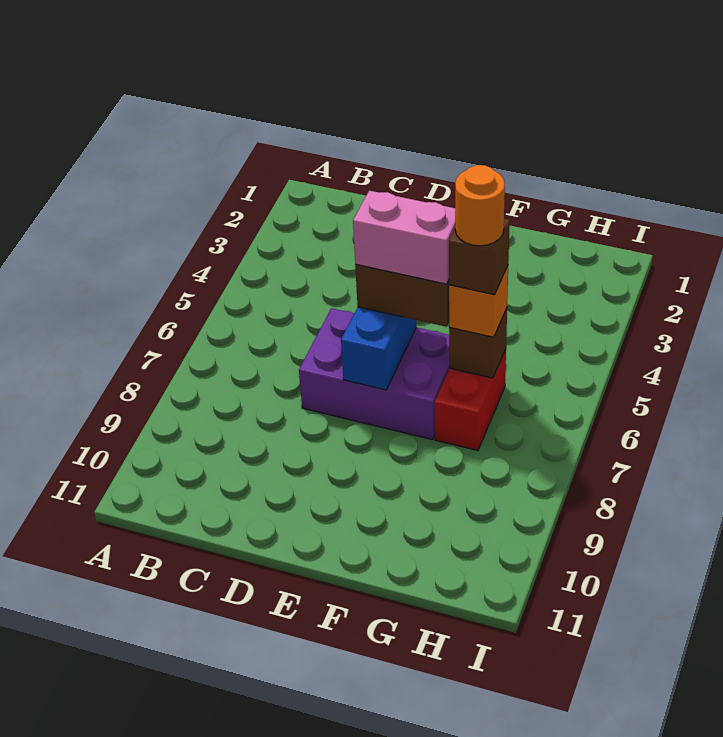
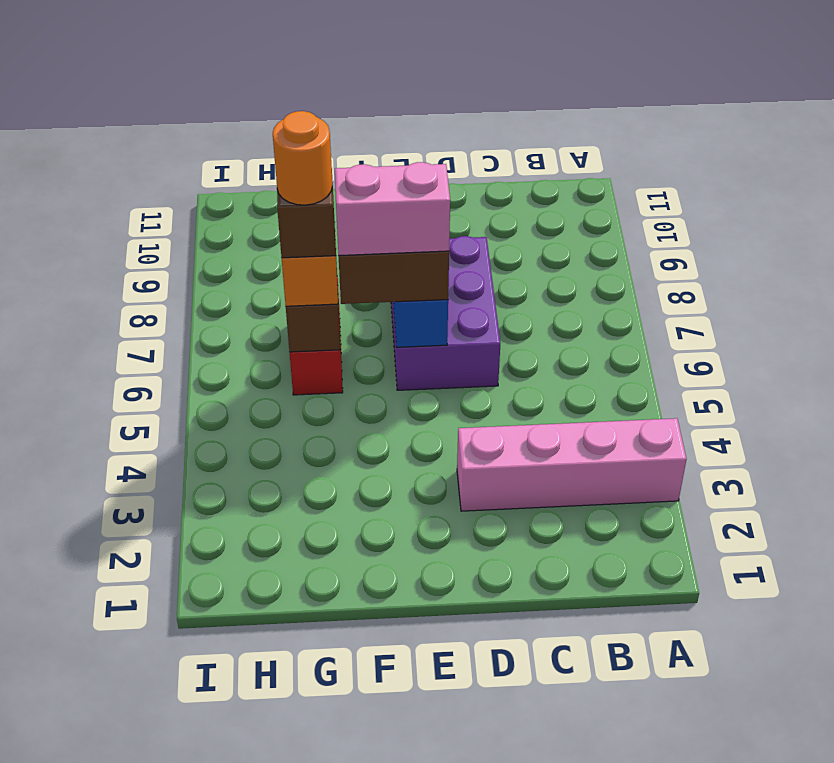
none -> pink brick A3:D3 level 1
purple brick D6:F7 level 1 -> purple brick D6:E8 level 1

